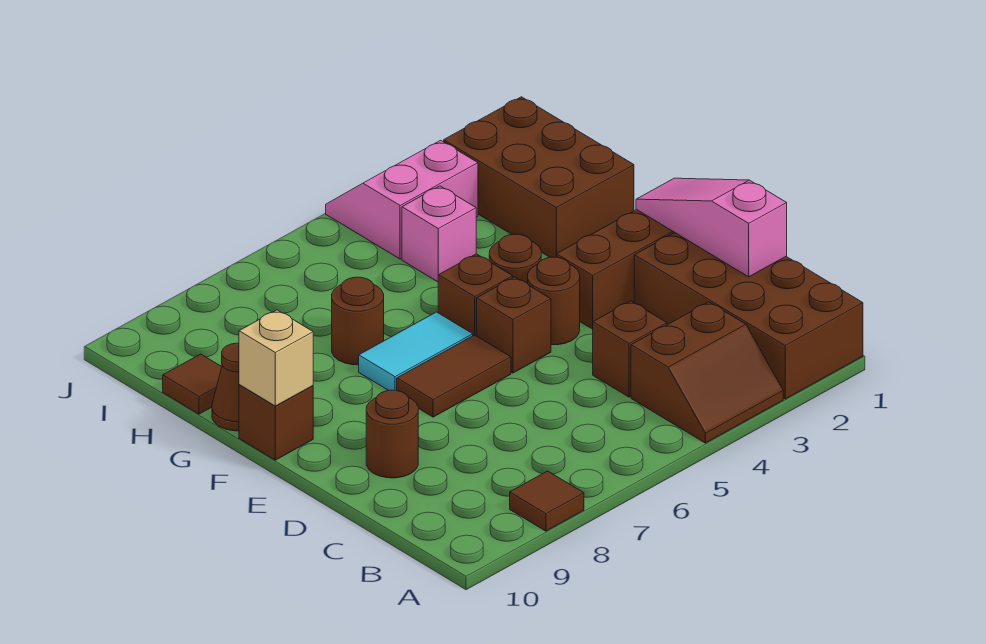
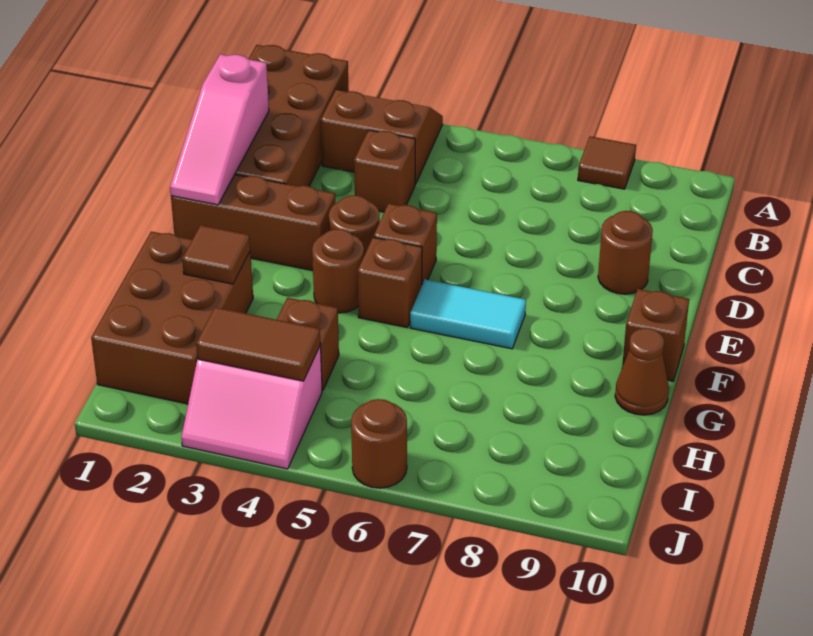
brown tile E6:E7 level 1 -> brown tile I3:I4 level 2
tan brick F10 level 2 -> none
brown round brick G7 level 1 -> brown round brick J6 level 1
pink brick H4 level 1 -> brown brick H4 level 1
brown tile H10 level 1 -> brown tile G2 level 2

